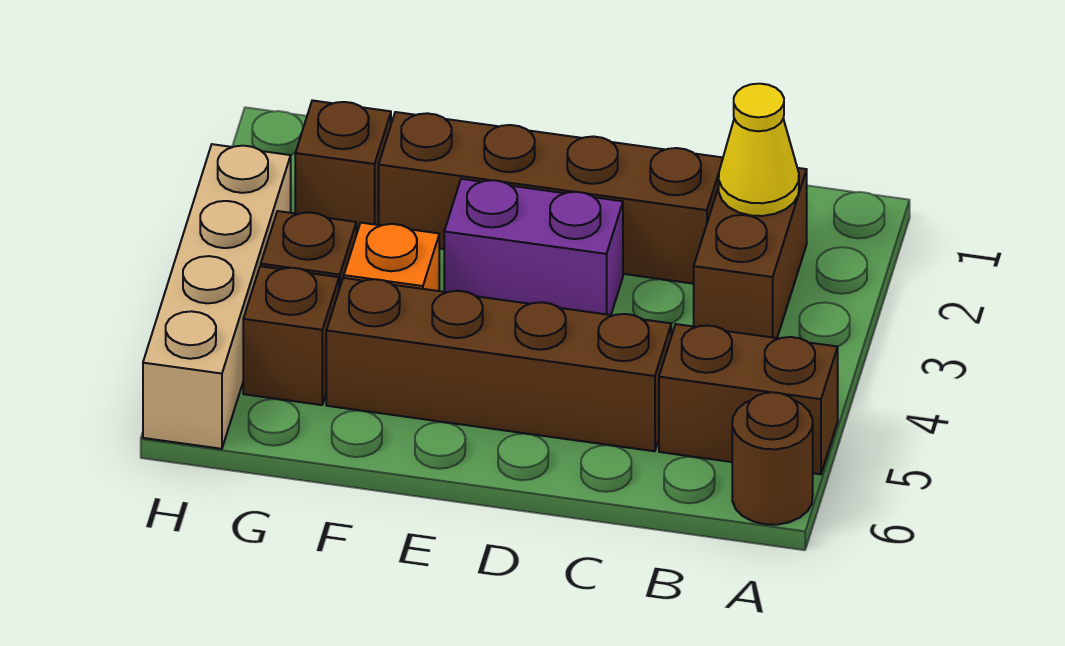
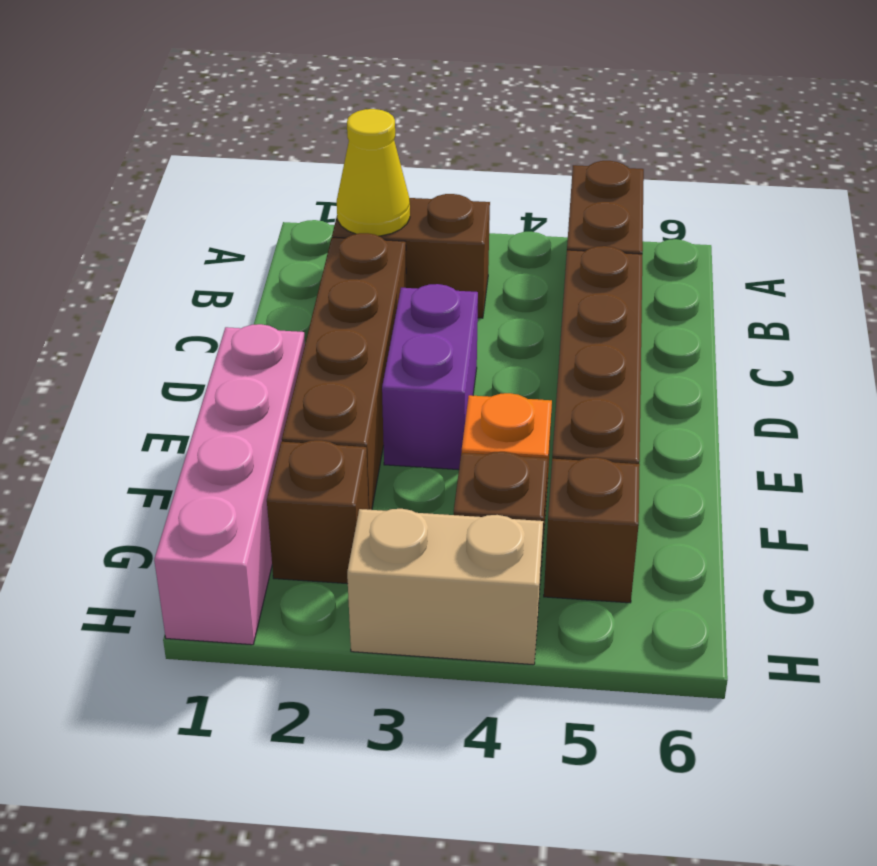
brown round brick A6 level 1 -> none
none -> pink brick E1:H1 level 1
tan brick H3:H6 level 1 -> tan brick H3:H4 level 1

